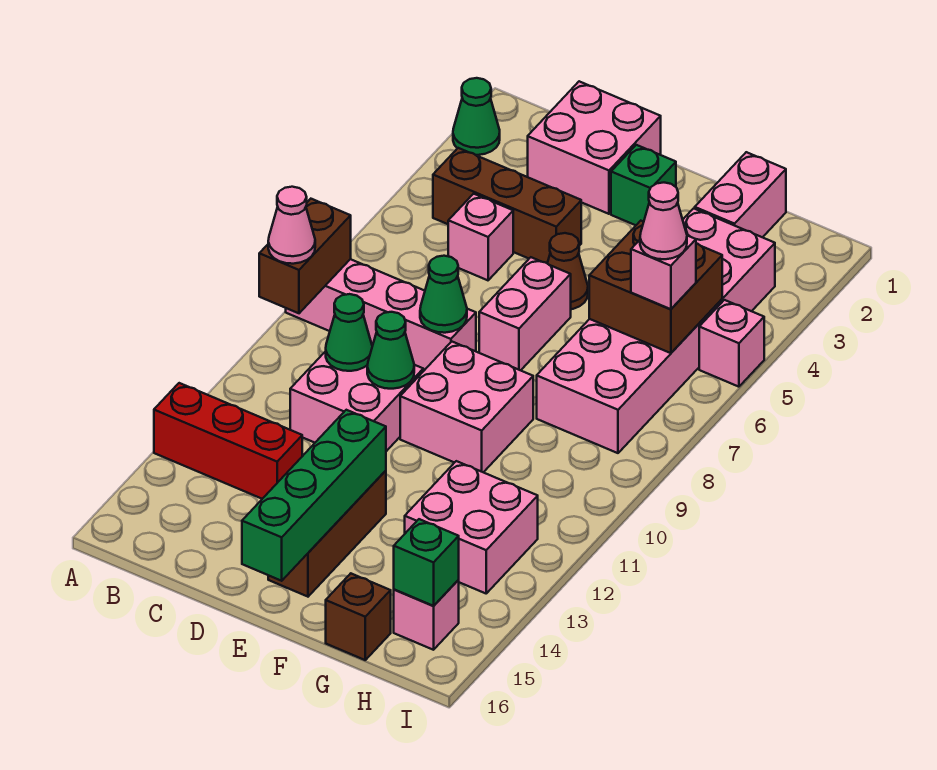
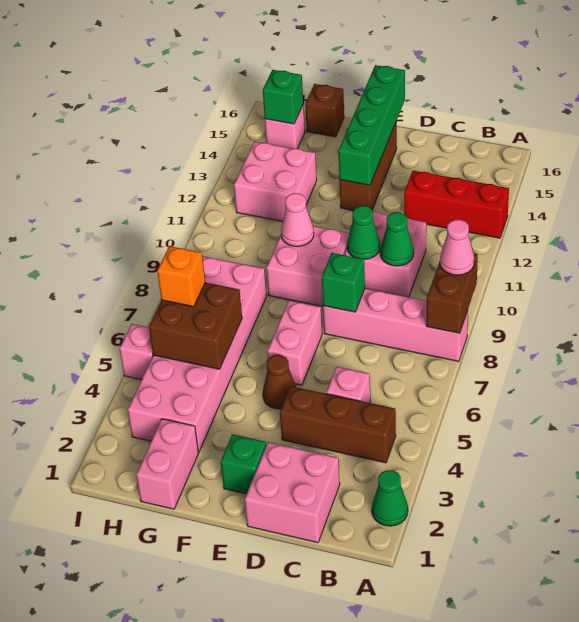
green cone D8 level 2 -> green brick D8 level 2
pink brick H6 level 3 -> orange brick H6 level 3
pink cone H6 level 4 -> pink cone F10 level 2

